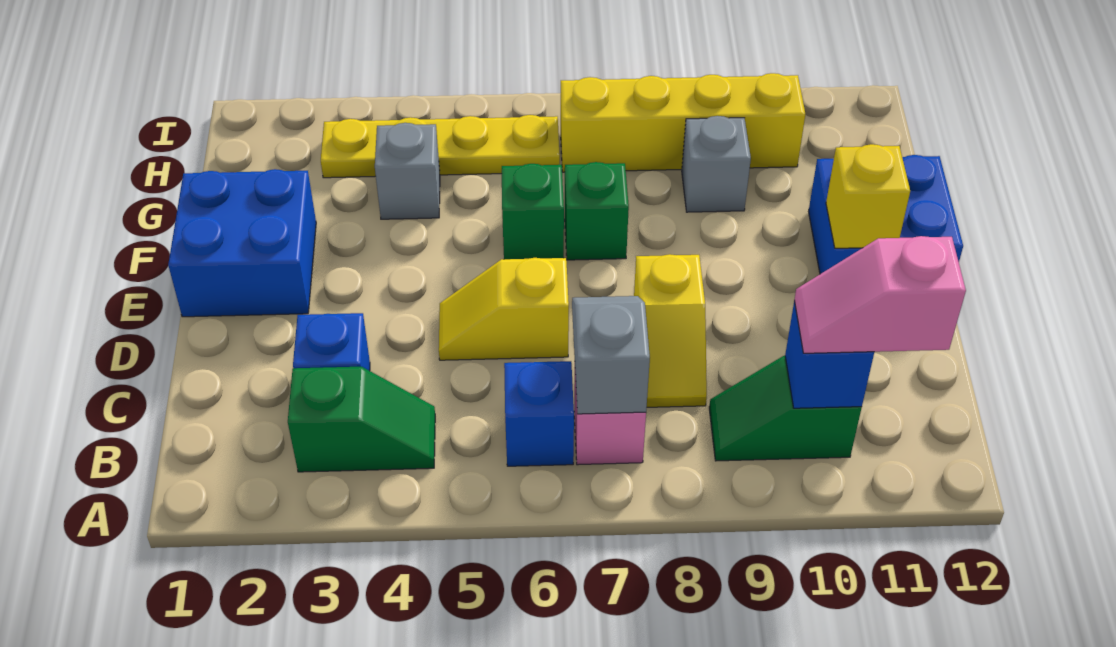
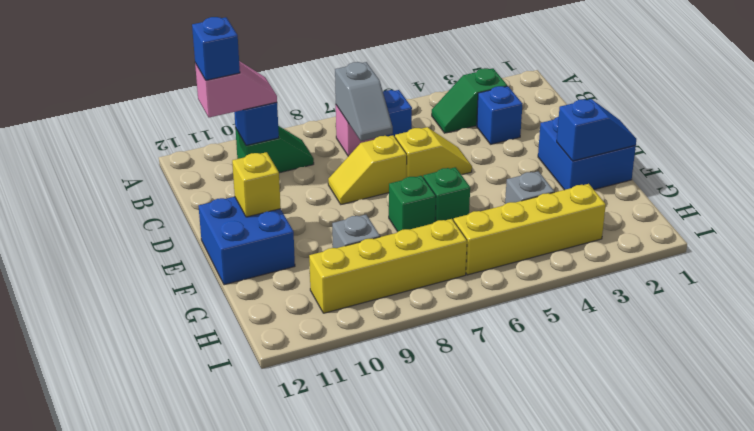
none -> blue brick B11 level 4
yellow slope C8:D8 level 1 top D -> yellow slope D7:D8 level 1 top 7
none -> blue slope F1:F2 level 2 top 2
yellow plate H3:H6 level 1 -> yellow brick H3:H6 level 1

